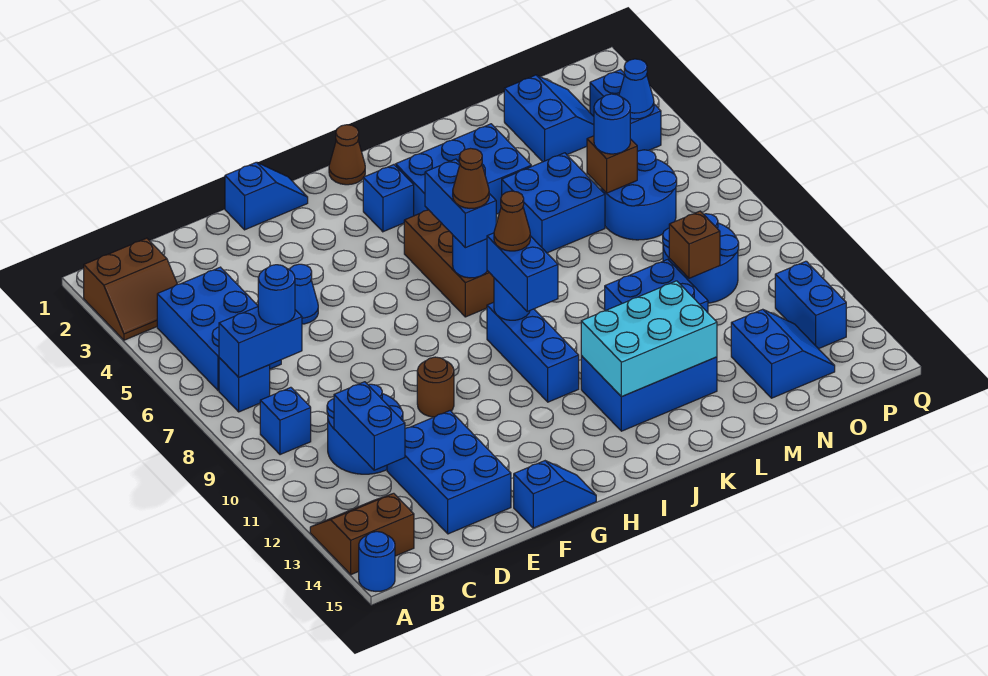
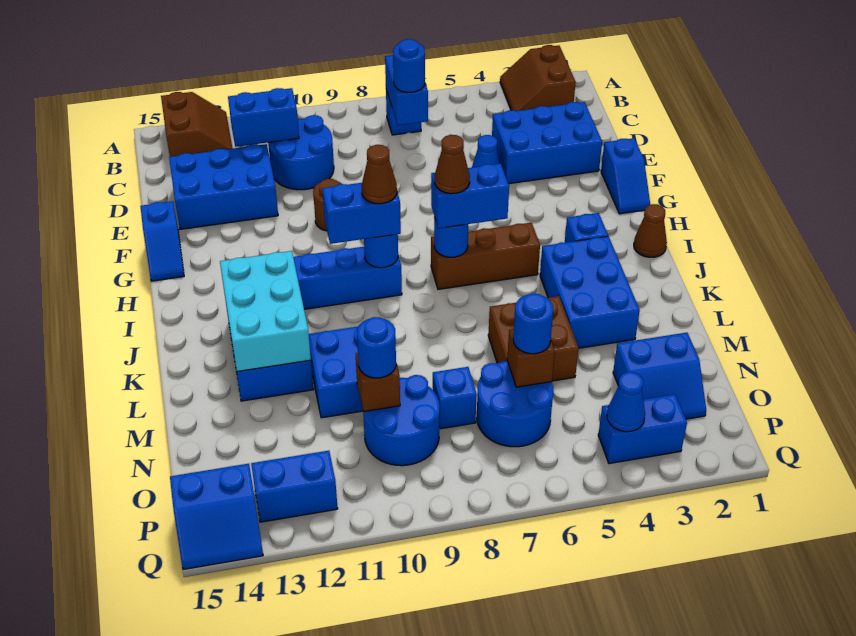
blue round brick A15 level 1 -> blue round brick N10 level 3
blue brick B4:C6 level 1 -> blue brick D2:E4 level 1
blue brick B9 level 1 -> blue brick N8 level 1
blue brick L5:M6 level 1 -> brown brick L5:M6 level 1
blue slope N13:O14 level 1 top N -> blue slope P14:Q15 level 1 top P

